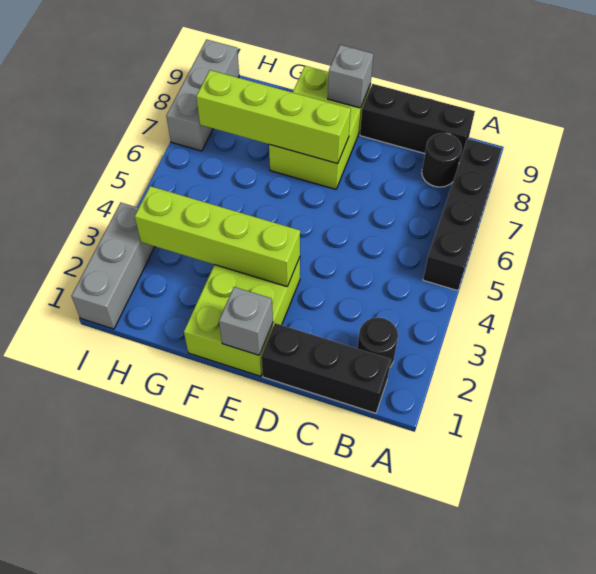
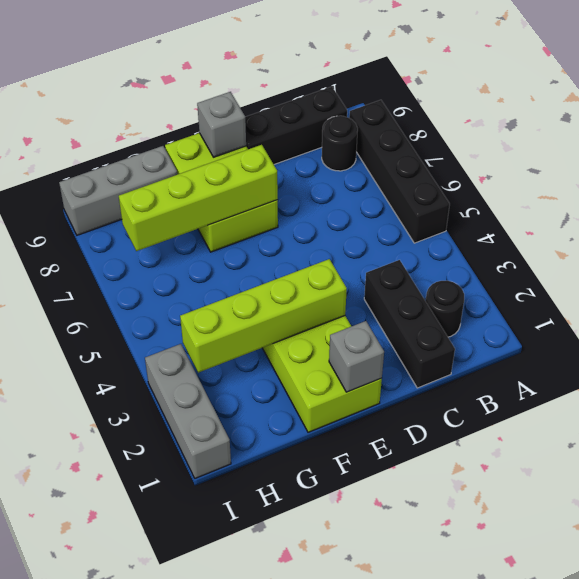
black brick B1:D1 level 1 -> black brick C1:C3 level 1
grey brick I7:I9 level 1 -> grey brick G9:I9 level 1

